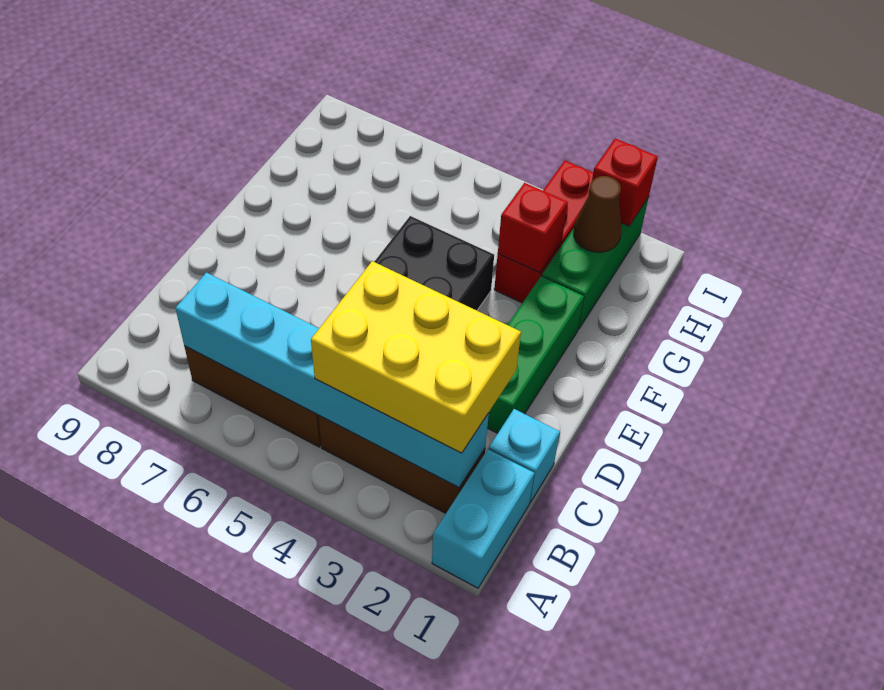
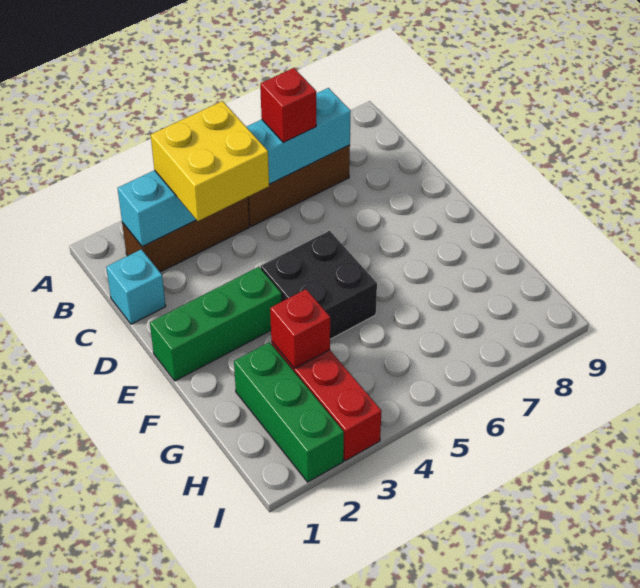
cyan brick A1:B1 level 1 -> none
yellow brick B2:C4 level 3 -> yellow brick B3:C4 level 3
green brick D2:F2 level 1 -> green brick E1:E3 level 1
brown cone H2 level 2 -> none
red brick I2 level 2 -> red brick B6 level 3

